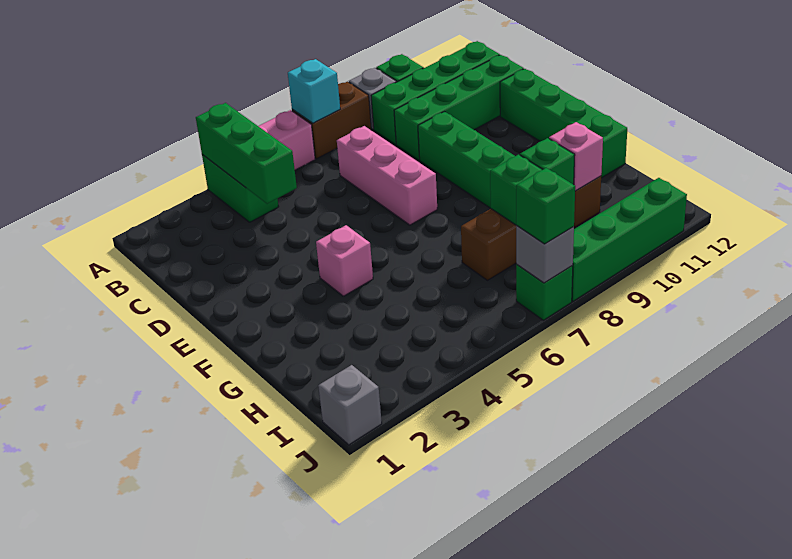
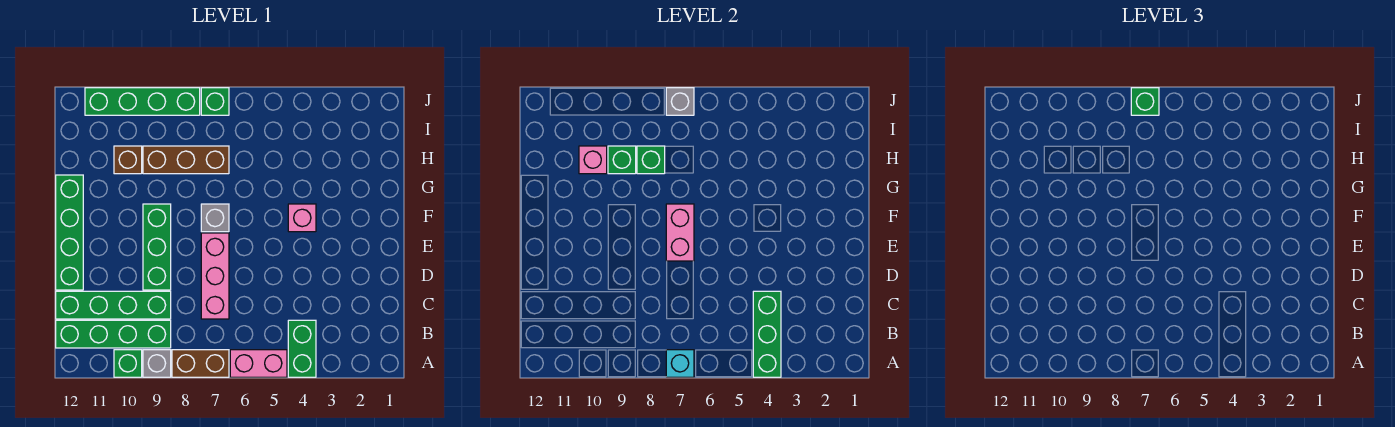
none -> pink brick E7:F7 level 2
grey brick J1 level 1 -> grey brick F7 level 1

